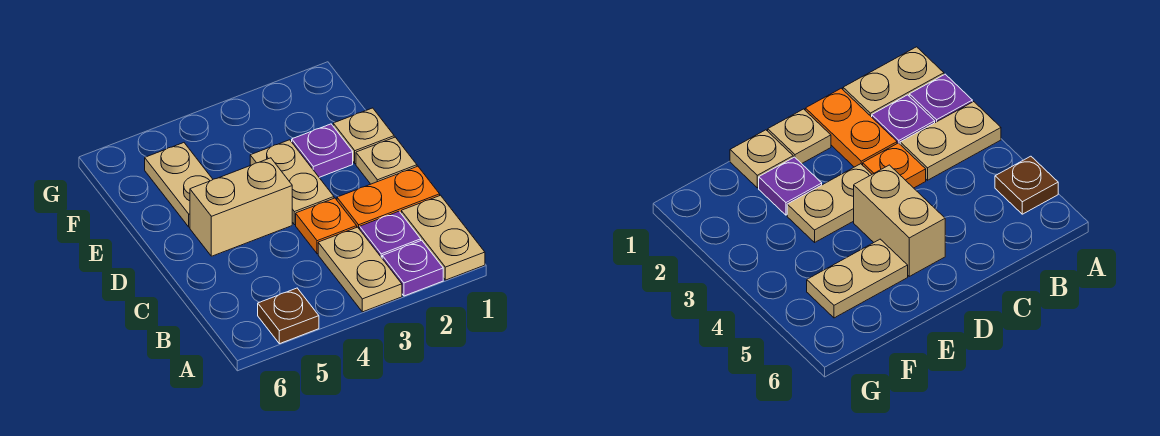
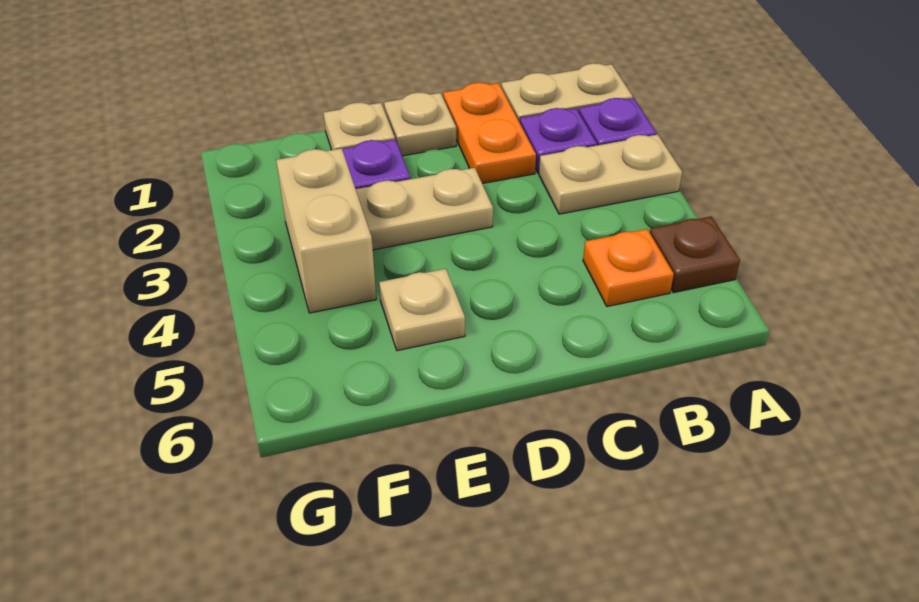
orange plate C3 level 1 -> orange plate B5 level 1
tan brick D4:D5 level 1 -> tan brick F3:F4 level 1
tan plate E5:F5 level 1 -> tan plate E5 level 1

